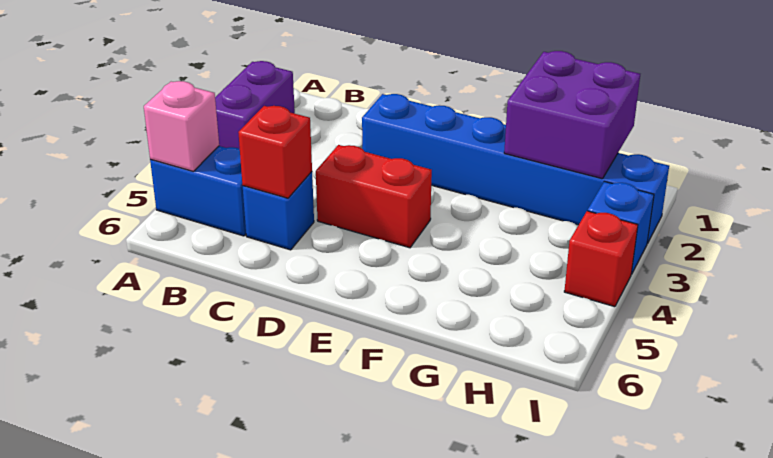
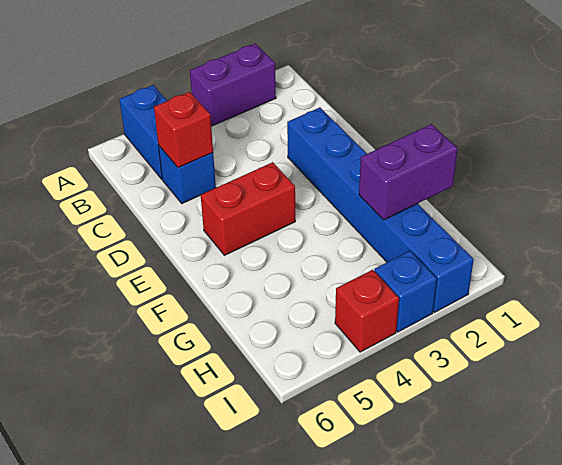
pink brick A5 level 2 -> none
red brick D4:E4 level 1 -> red brick E4:E5 level 1
purple brick G1:H2 level 2 -> purple brick G1:G2 level 2

